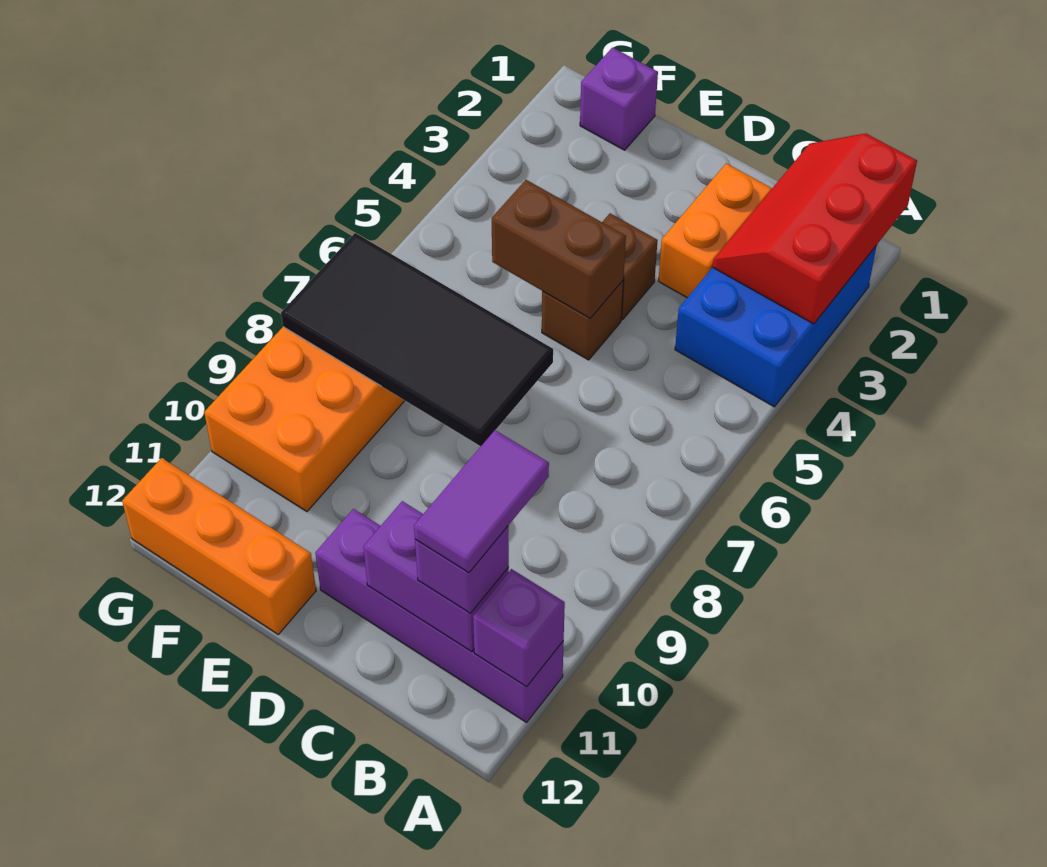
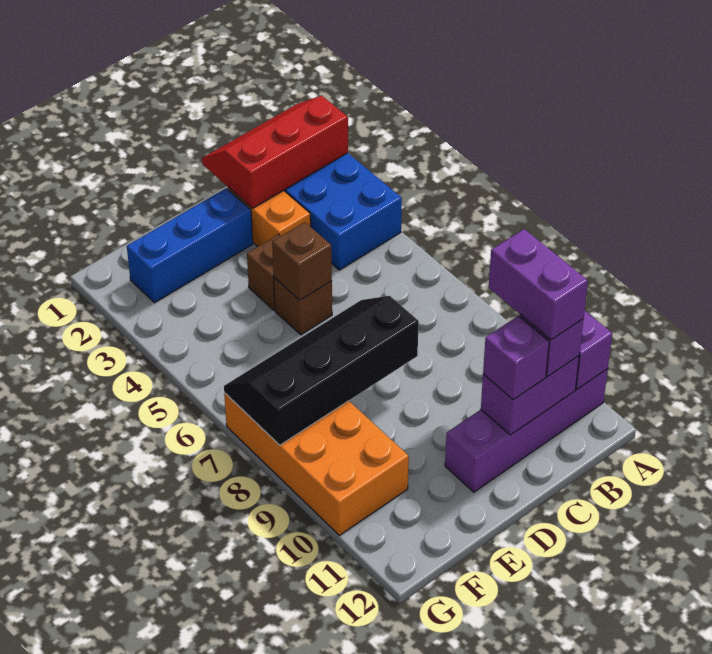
red slope A1:B3 level 2 top A -> red slope A1:C2 level 2 top 2
purple tile B10:B11 level 4 -> purple brick B10:B11 level 4
none -> blue brick D2:F2 level 1
brown brick D5:E5 level 2 -> brown brick D5 level 2
black tile D7:G8 level 2 -> black slope D7:G8 level 2 top 8
orange brick E12:G12 level 1 -> none
purple brick F1 level 1 -> purple brick C11 level 3

